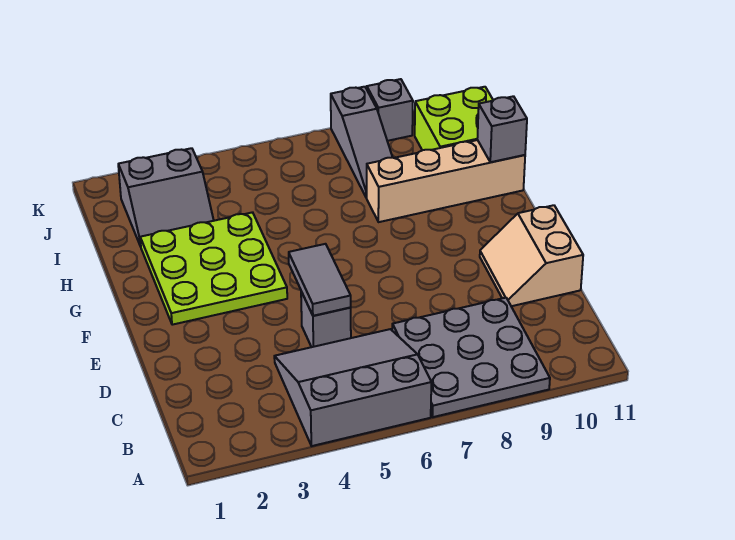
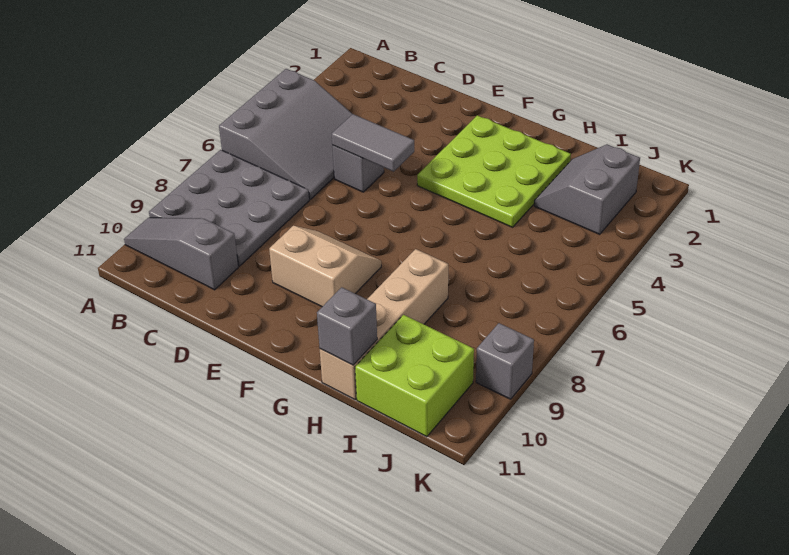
tan slope D10:E11 level 1 top 11 -> tan slope E8:F9 level 1 top 9
grey slope I8:K8 level 1 top K -> grey slope A10:C10 level 1 top C

